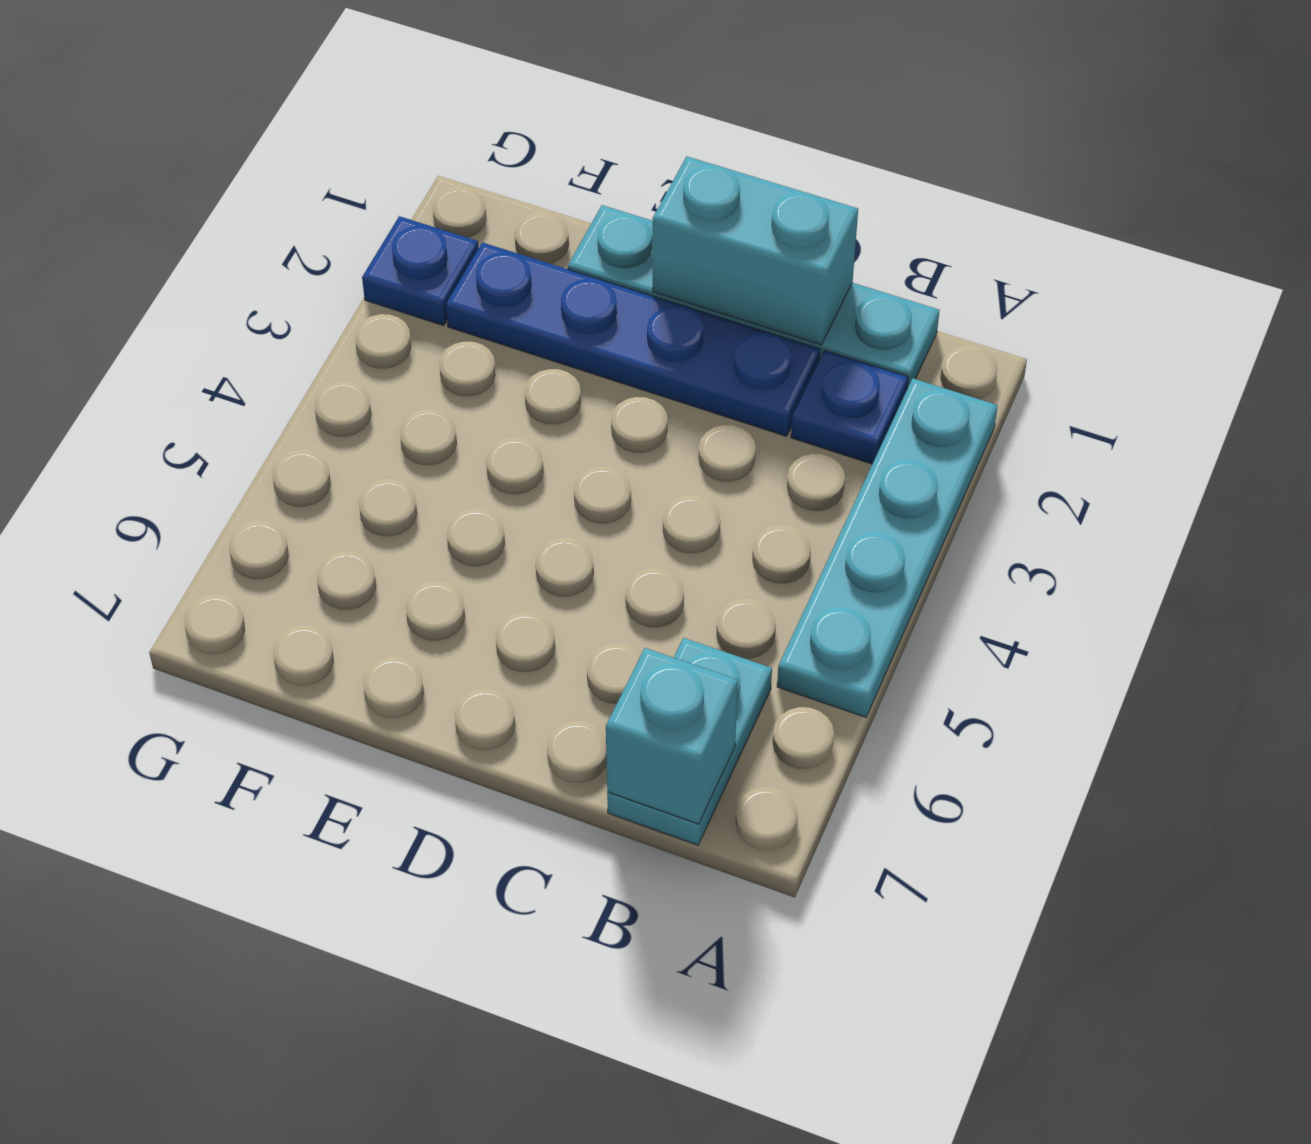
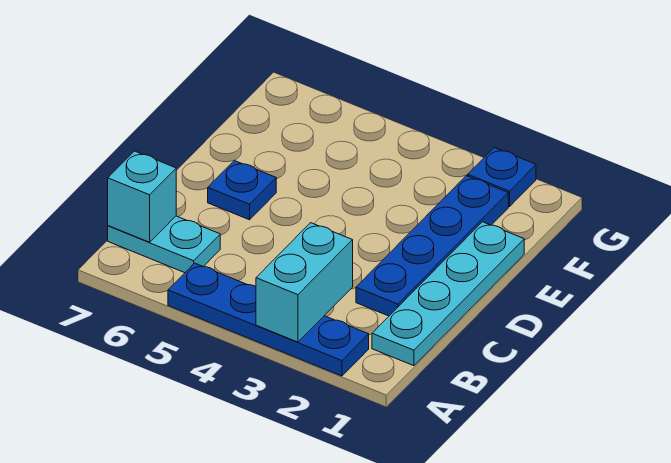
cyan plate A2:A5 level 1 -> blue plate A2:A5 level 1
blue plate B2 level 1 -> blue plate D6 level 1
cyan brick C1:D1 level 2 -> cyan brick A3:B3 level 2

